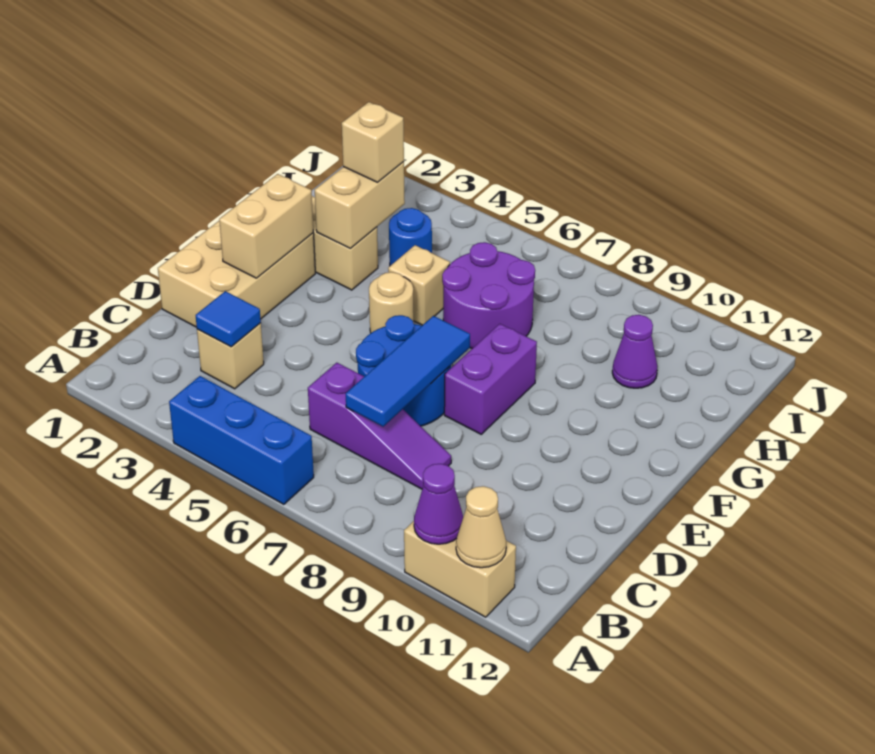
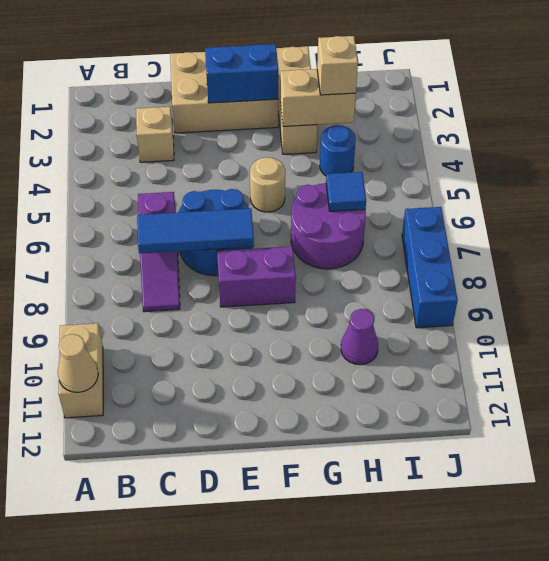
blue brick A4:A6 level 1 -> blue brick J7:J9 level 1
purple cone A10 level 2 -> none
blue tile C3 level 2 -> blue tile H6 level 2
tan brick E2:F2 level 2 -> blue brick E2:F2 level 2
tan brick G5 level 1 -> none

